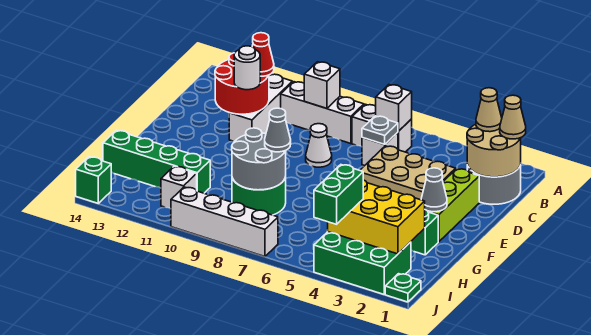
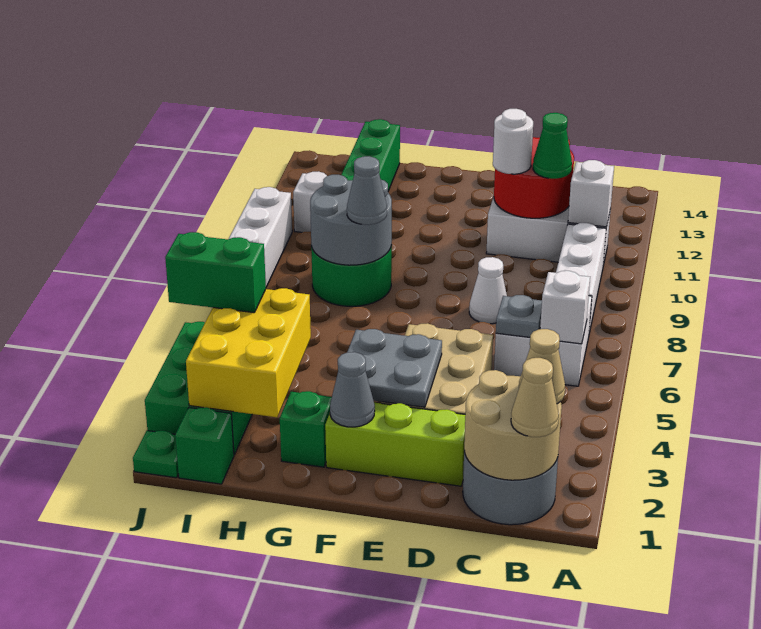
white brick B9 level 2 -> white brick B11 level 2
red cone C11 level 3 -> green cone C11 level 3
none -> grey plate E3:F4 level 2
green brick J14 level 1 -> green brick I1 level 1

